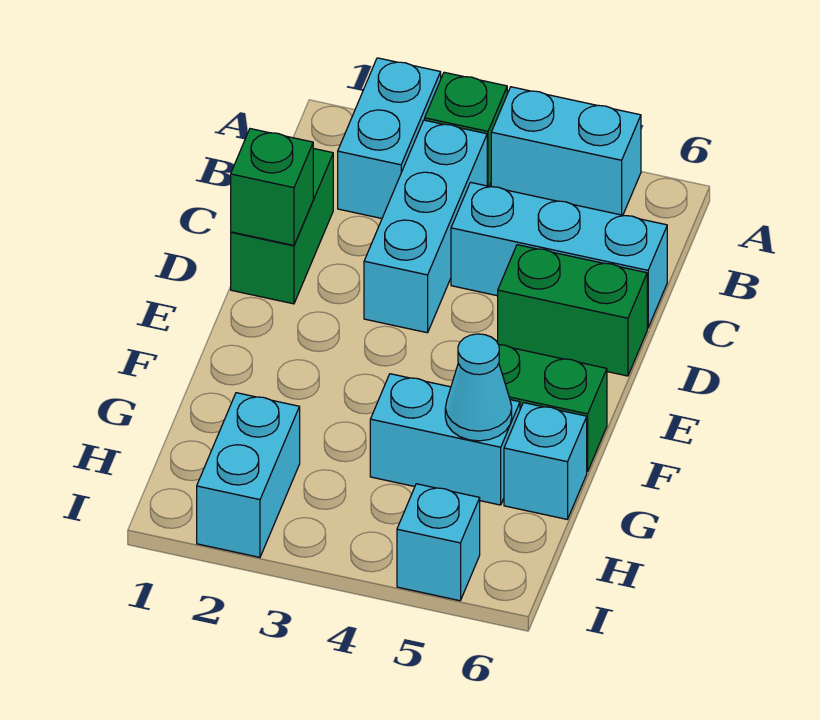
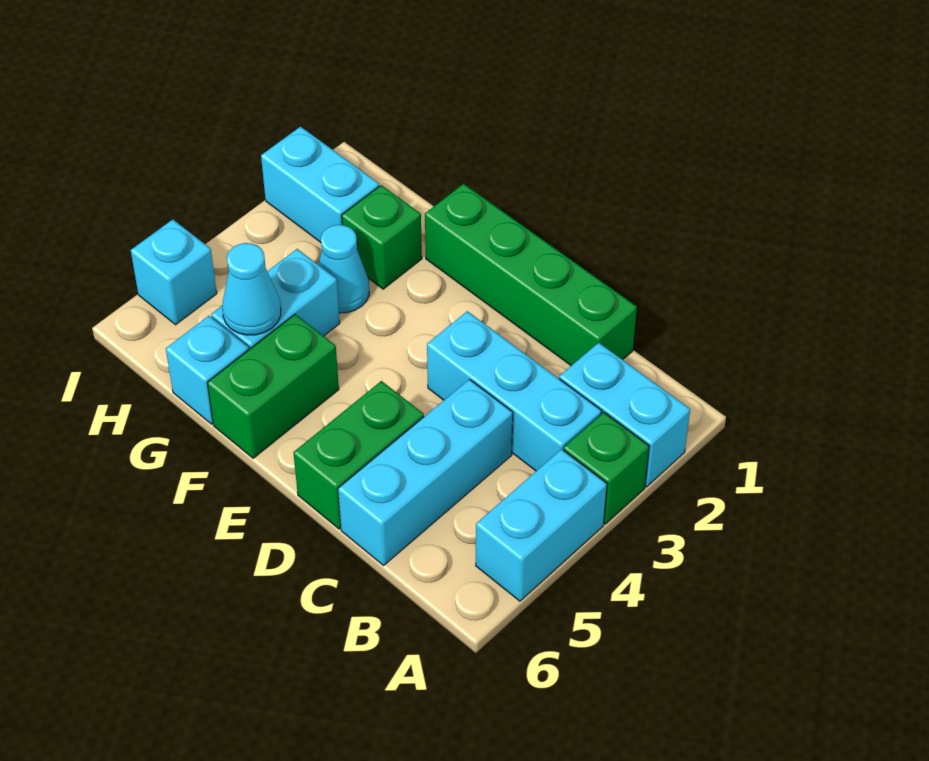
green brick C1:D1 level 1 -> green brick C1:F1 level 1
green brick D1 level 2 -> green brick G2 level 1
none -> cyan cone G3 level 1

